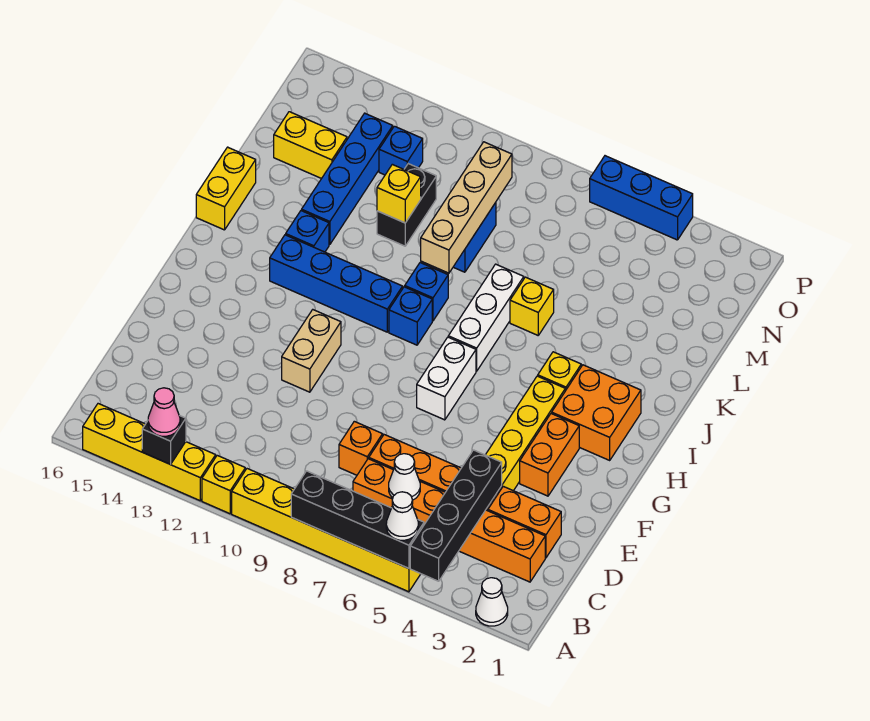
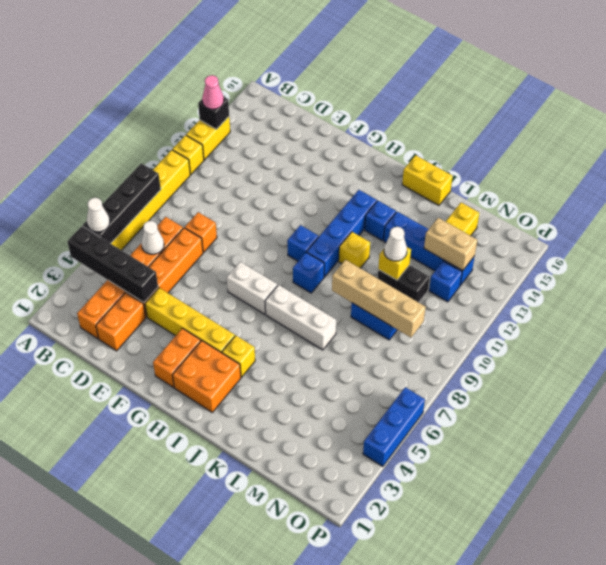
white cone A2 level 1 -> white cone L11 level 3
yellow brick A12:A15 level 1 -> yellow brick A12:A13 level 1
orange brick F3:G3 level 1 -> orange brick G2:G3 level 1
tan brick F11:G11 level 1 -> tan brick M13:N13 level 2
blue brick J9 level 1 -> blue brick H10 level 1
yellow brick K6 level 1 -> yellow brick J11 level 1

